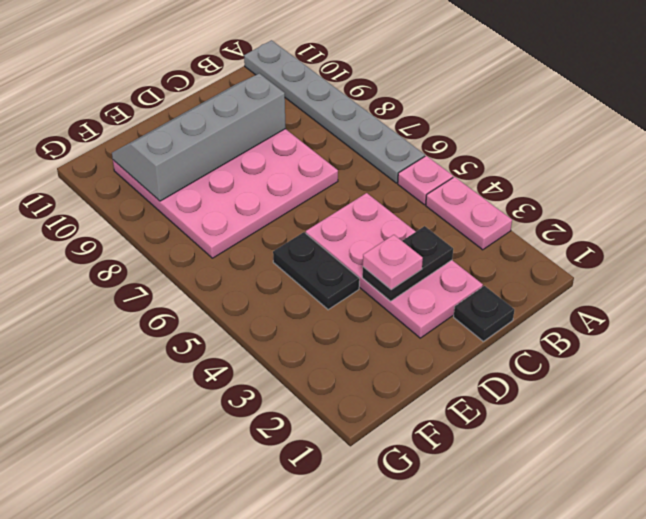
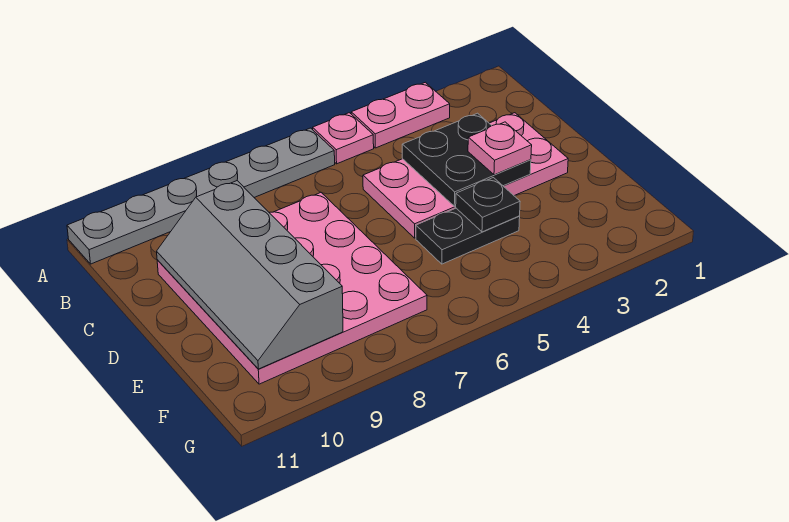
black plate C1 level 1 -> black plate E4 level 2
black plate C3:D3 level 2 -> black plate C3:D4 level 2

